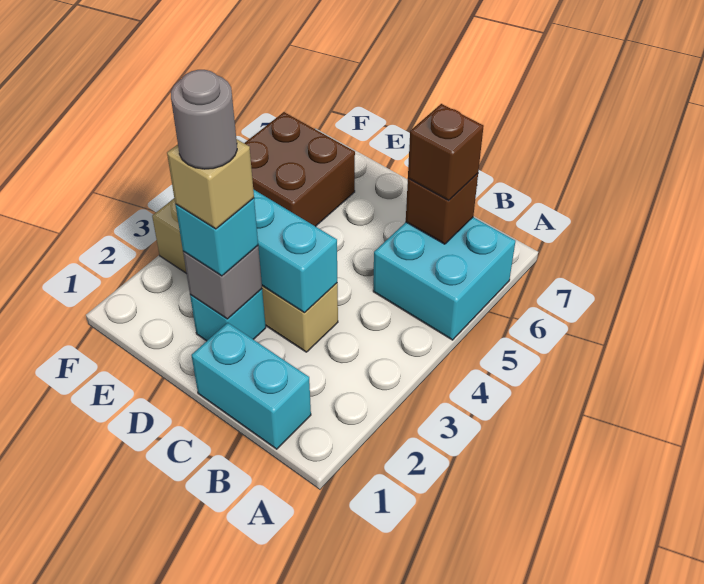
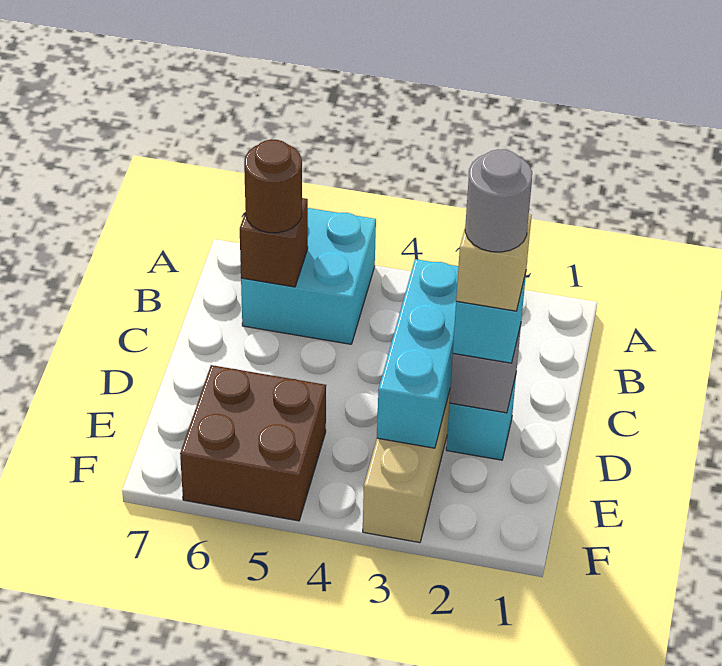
cyan brick B1:C1 level 1 -> none
brown brick B6 level 3 -> brown round brick B6 level 3

